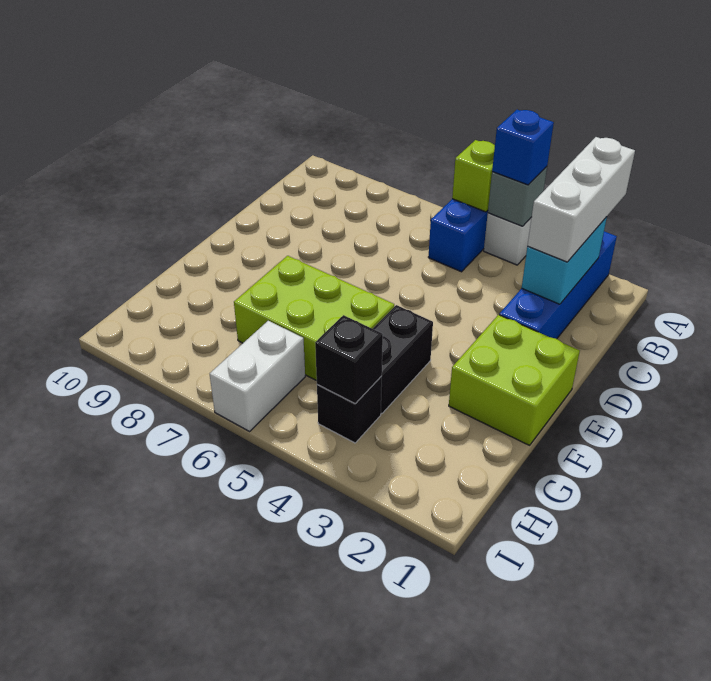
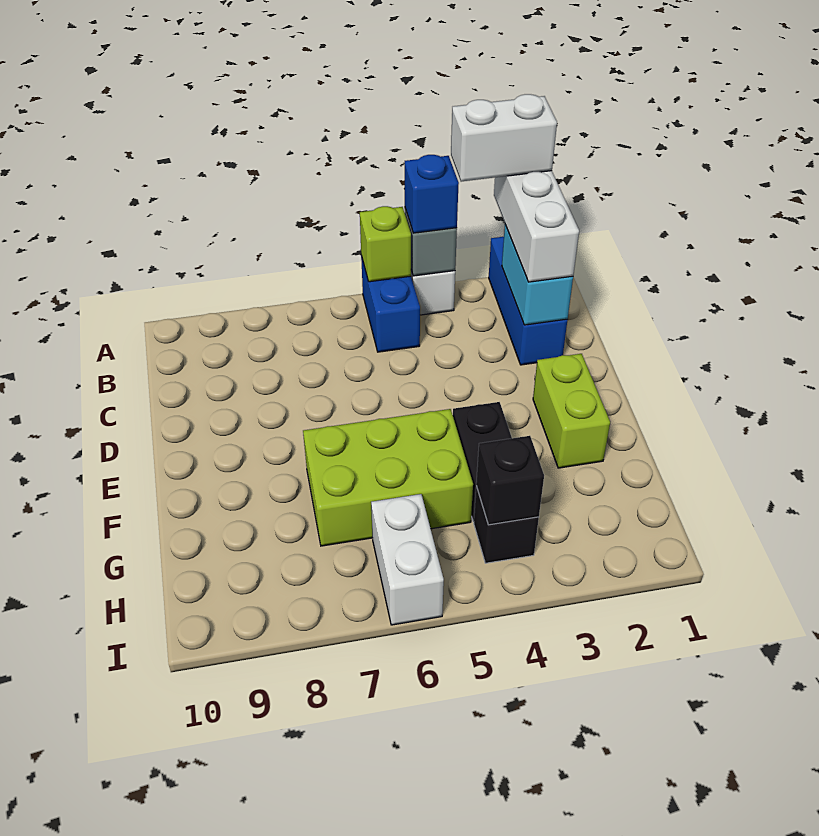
blue brick A2:D2 level 1 -> blue brick A2:C2 level 1
none -> white brick A2:A3 level 4
lime brick E1:F2 level 1 -> lime brick E2:F2 level 1

